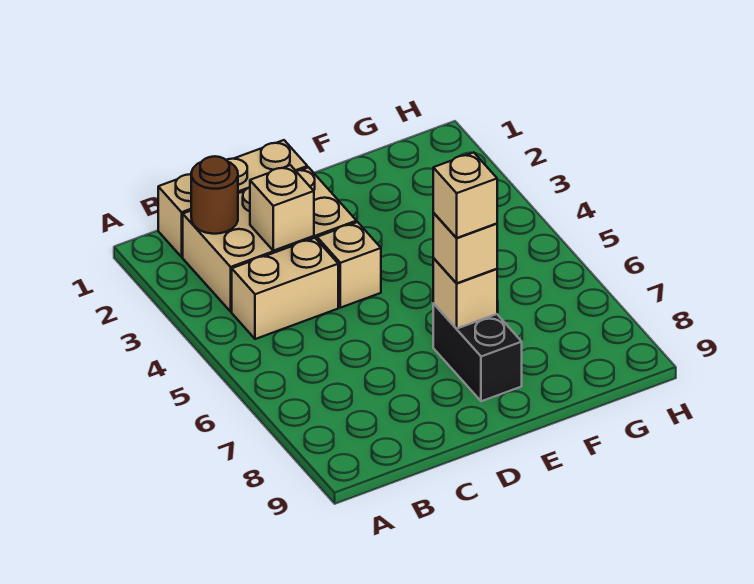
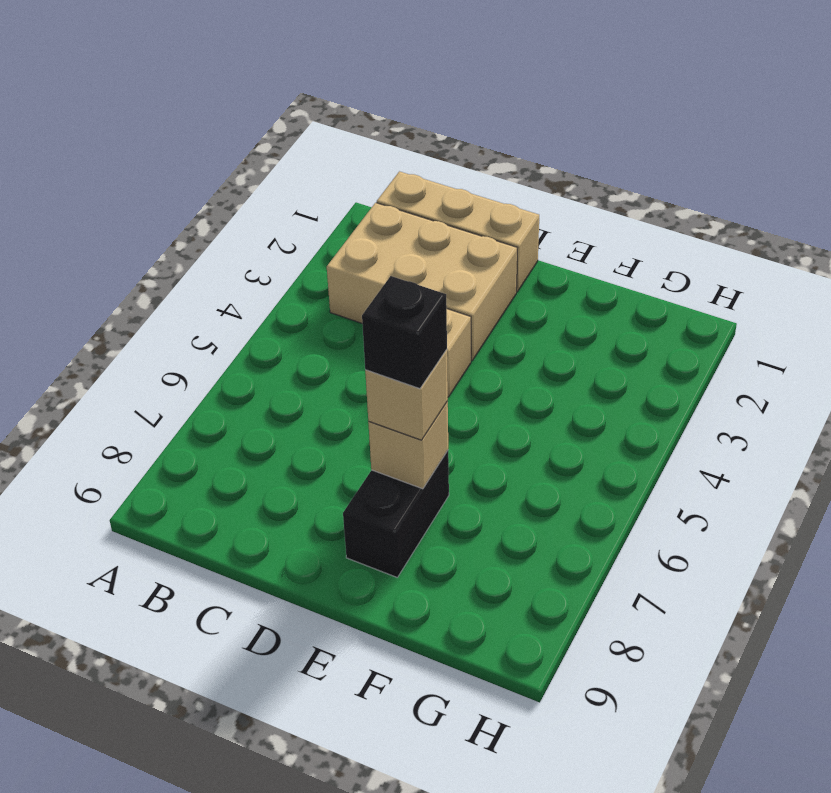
brown round brick B2 level 2 -> none
tan brick B4:C4 level 1 -> none
tan brick C3 level 2 -> none
tan brick E7 level 4 -> black brick E7 level 4

